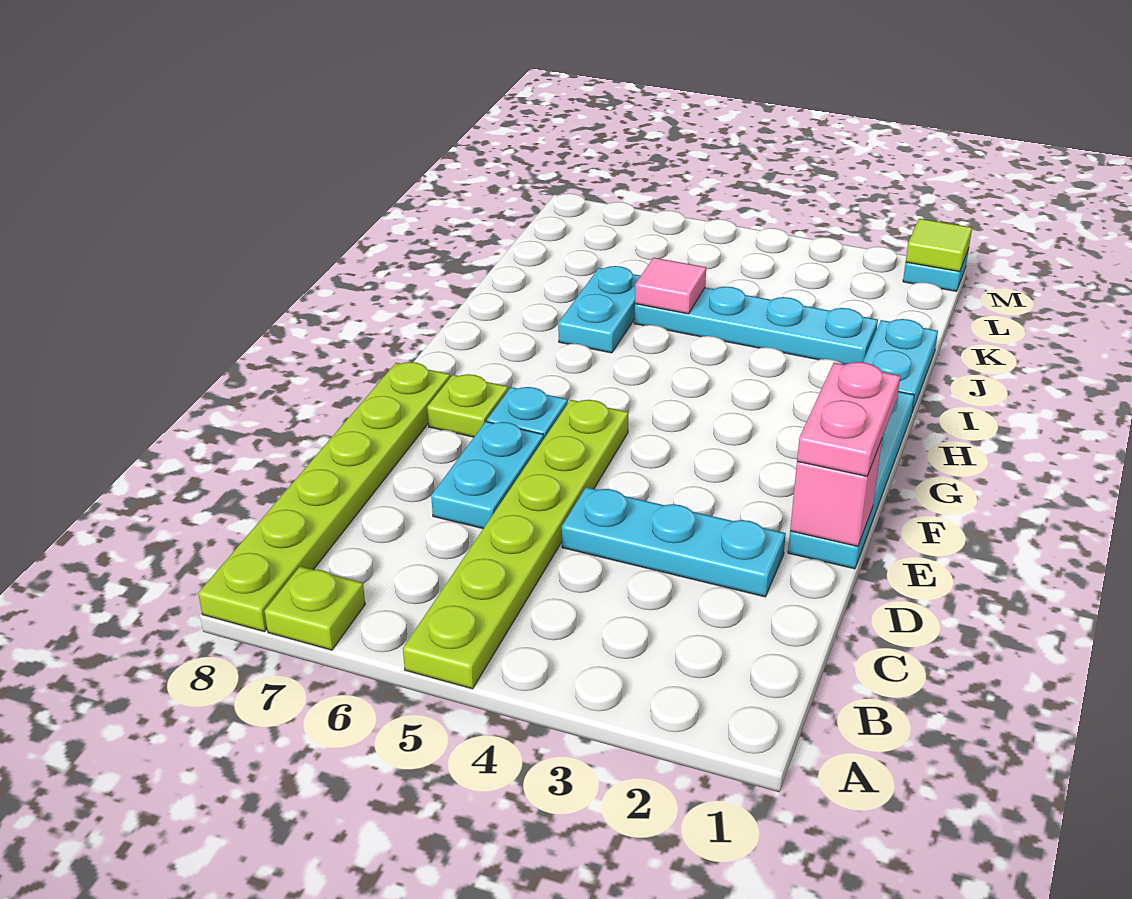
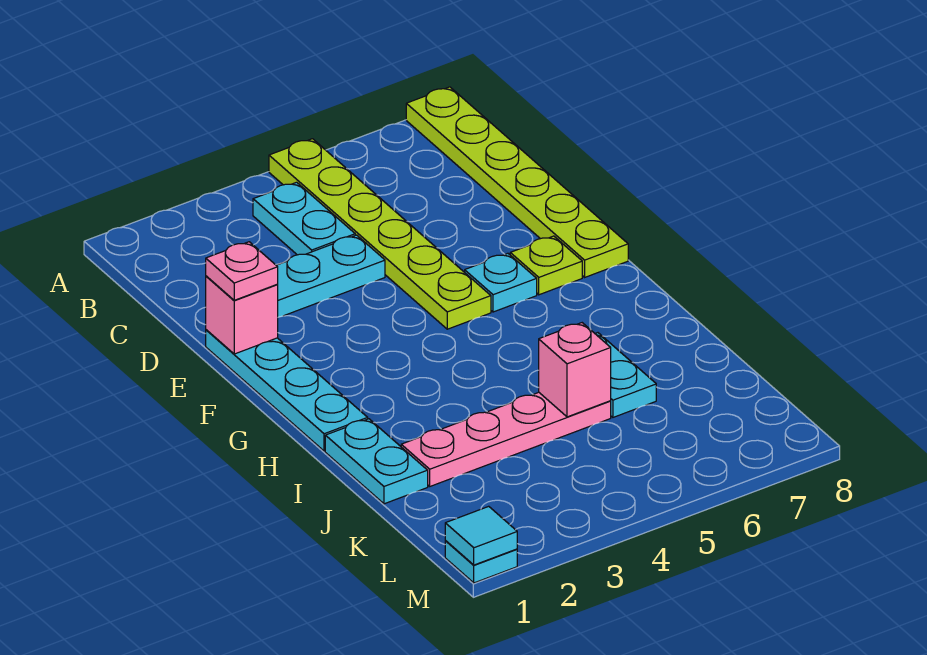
lime plate A7 level 1 -> none
cyan plate D6:E6 level 1 -> cyan plate B4:C4 level 1
pink plate E1:F1 level 3 -> pink plate E1 level 3
cyan plate J2:J5 level 1 -> pink plate J2:J5 level 1
pink tile J5 level 2 -> pink brick J5 level 2
lime tile M1 level 2 -> cyan tile M1 level 2

